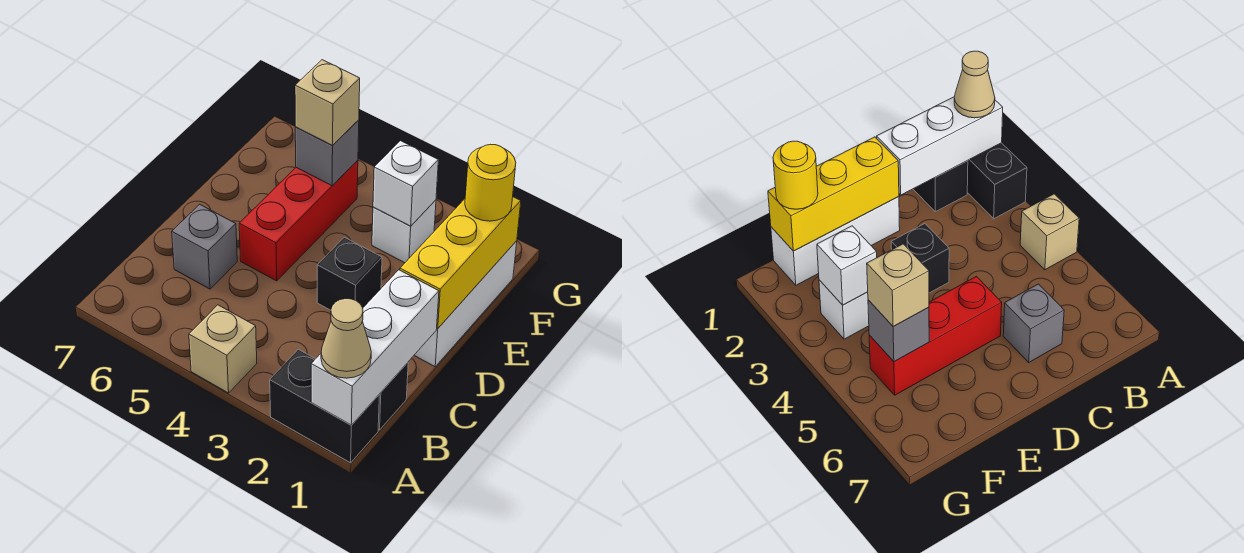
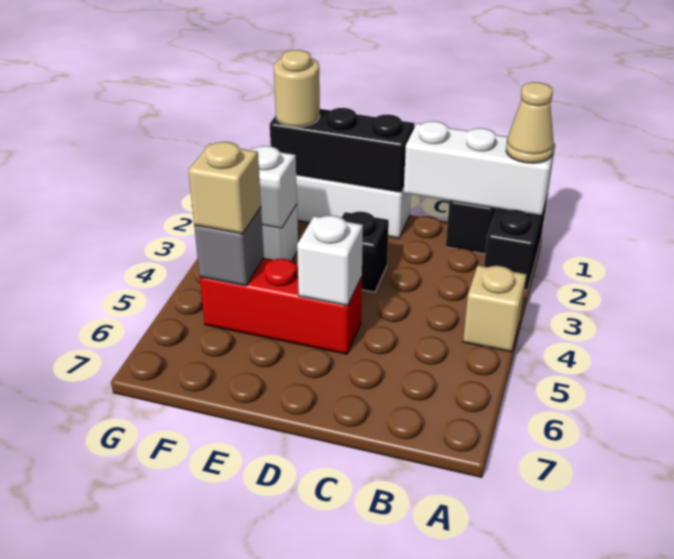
grey brick C6 level 1 -> none
yellow brick D1:F1 level 2 -> black brick D1:F1 level 2
none -> white brick D5 level 2
yellow round brick F1 level 3 -> tan round brick F1 level 3

